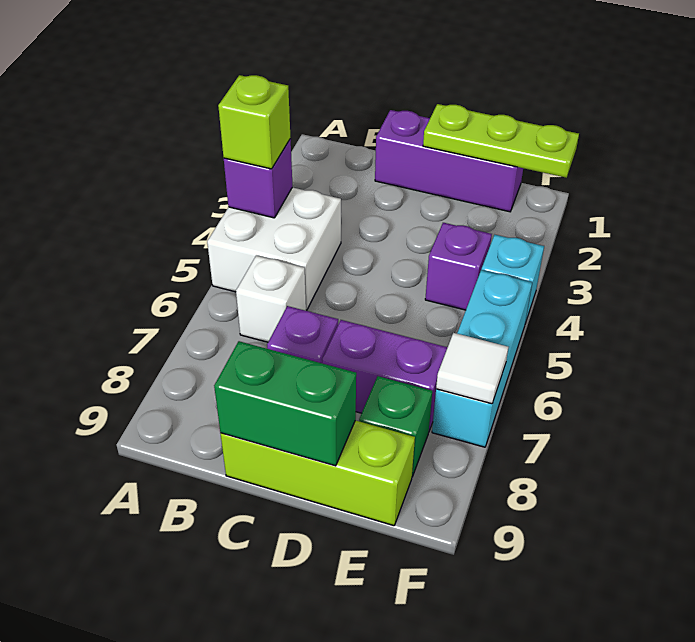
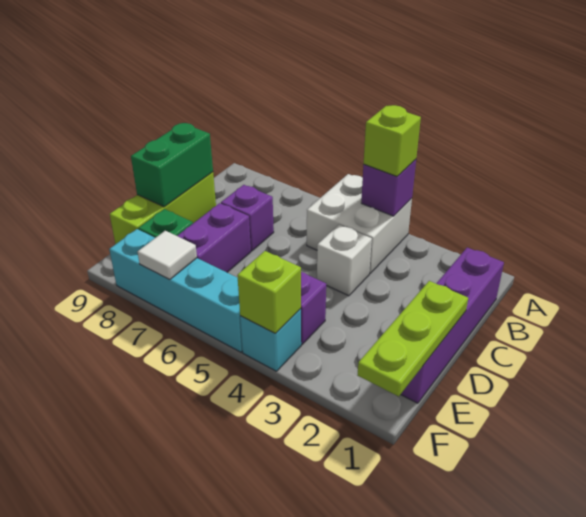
white brick B6 level 1 -> white brick C4 level 1
purple brick C1:E1 level 1 -> purple brick B1:E1 level 1
none -> lime brick F4 level 2
cyan brick F5:F7 level 1 -> cyan brick F5:F8 level 1

